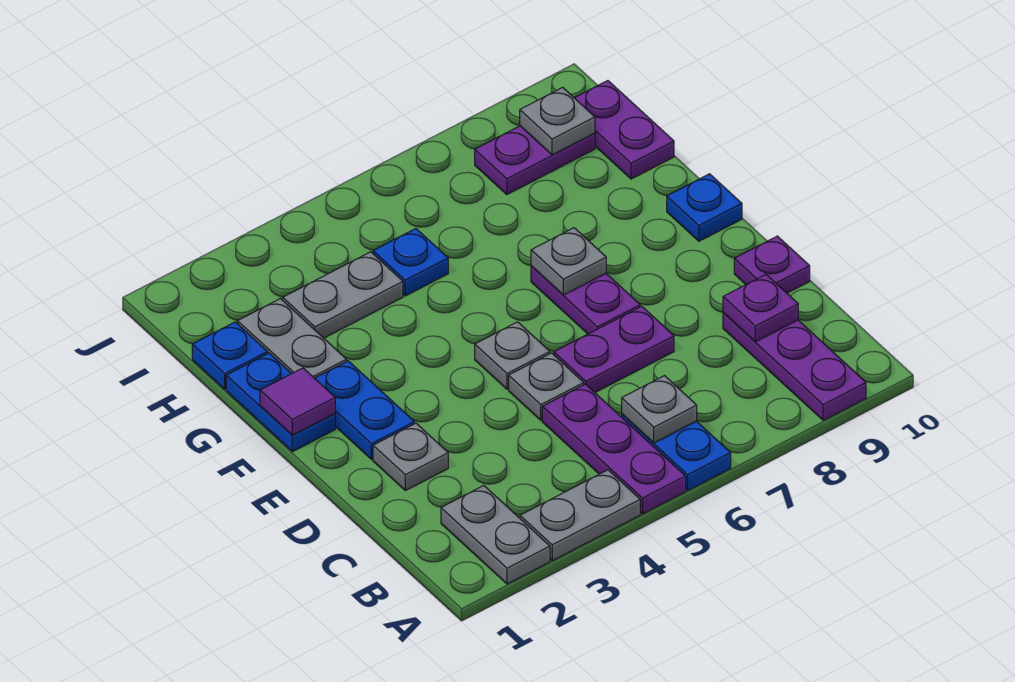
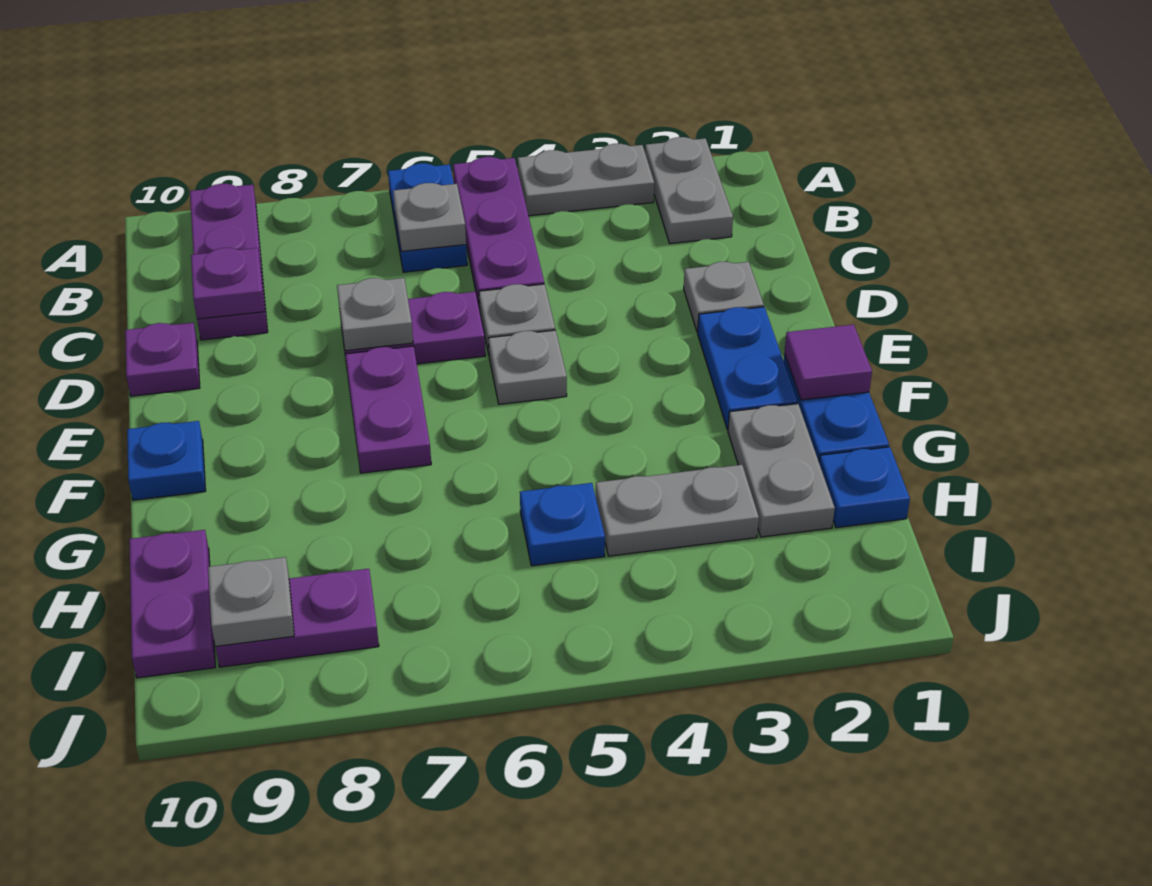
grey plate F7 level 2 -> grey plate D7 level 2

